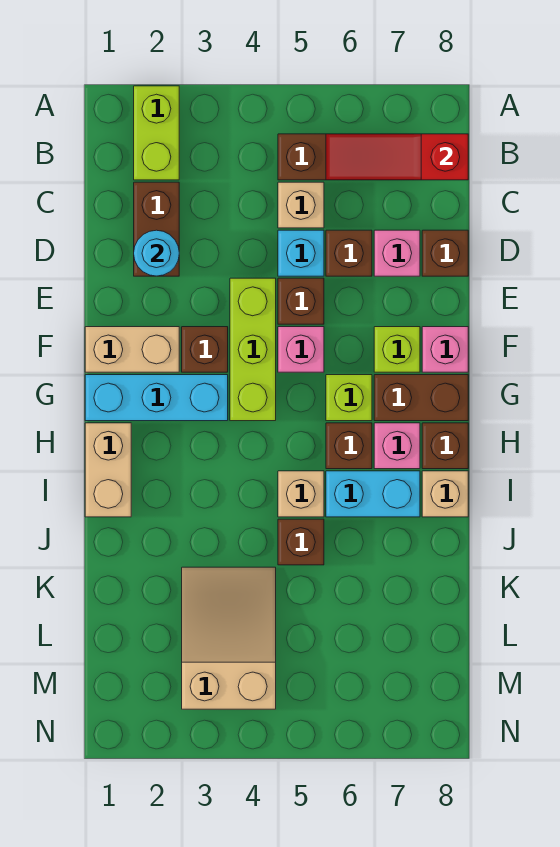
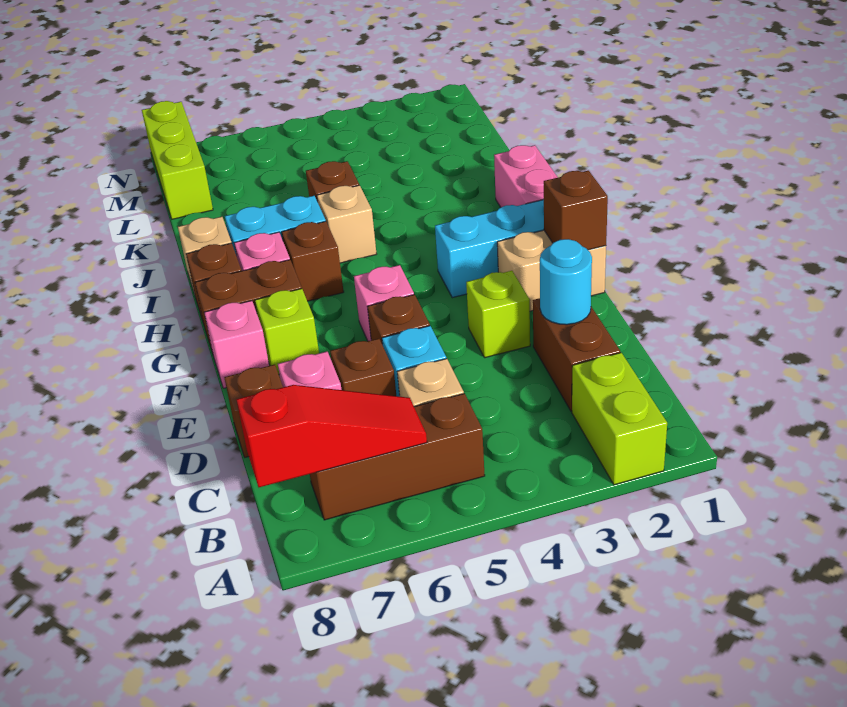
lime brick E4:G4 level 1 -> lime brick L8:N8 level 1
brown brick F3 level 1 -> brown brick F1 level 2
lime brick G6 level 1 -> lime brick E3 level 1
tan brick H1:I1 level 1 -> pink brick H1:I1 level 1
tan slope K3:M4 level 1 top M -> none

